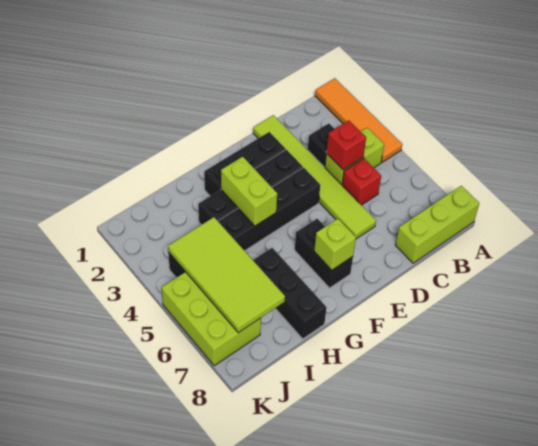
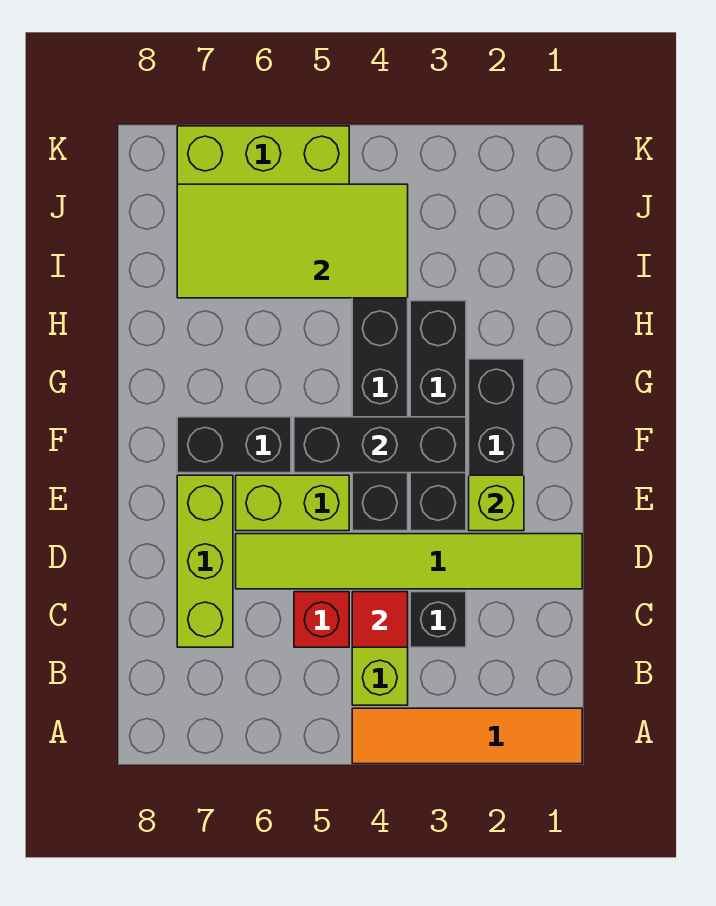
lime brick A8:C8 level 1 -> lime brick C7:E7 level 1
red brick C4 level 2 -> red tile C4 level 2
lime brick F7 level 2 -> lime brick E2 level 2
lime brick G3:G4 level 2 -> lime brick E5:E6 level 1
black brick H6:H8 level 1 -> black brick F3:F5 level 2

